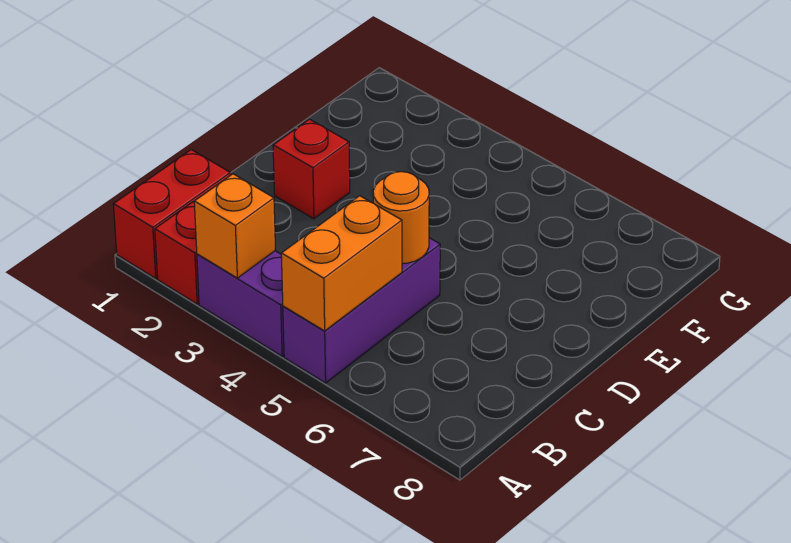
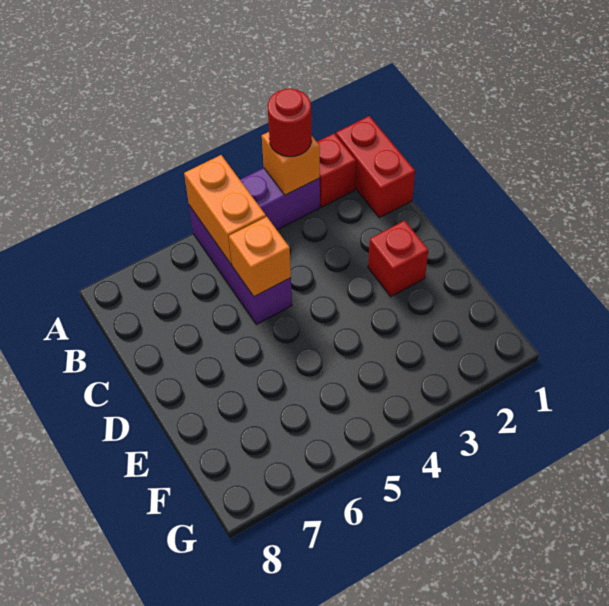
none -> red round brick A3 level 3
orange round brick C5 level 2 -> orange brick C5 level 2

